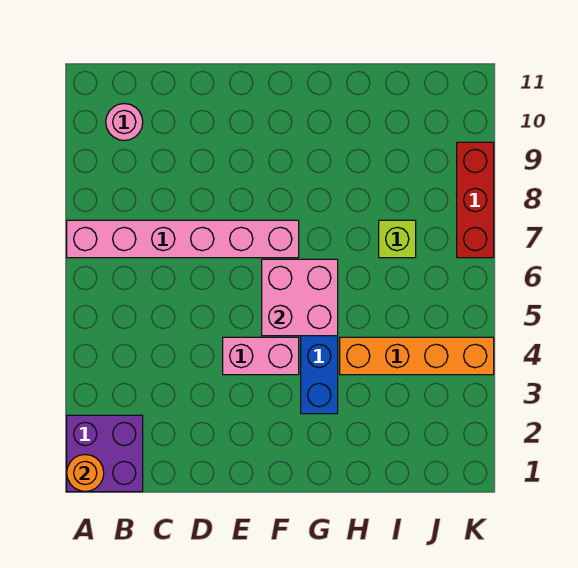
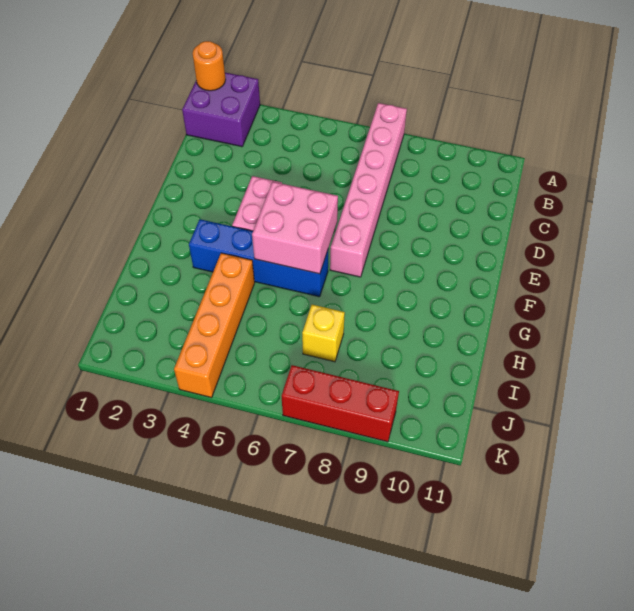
pink round brick B10 level 1 -> none
lime brick I7 level 1 -> yellow brick I7 level 1

